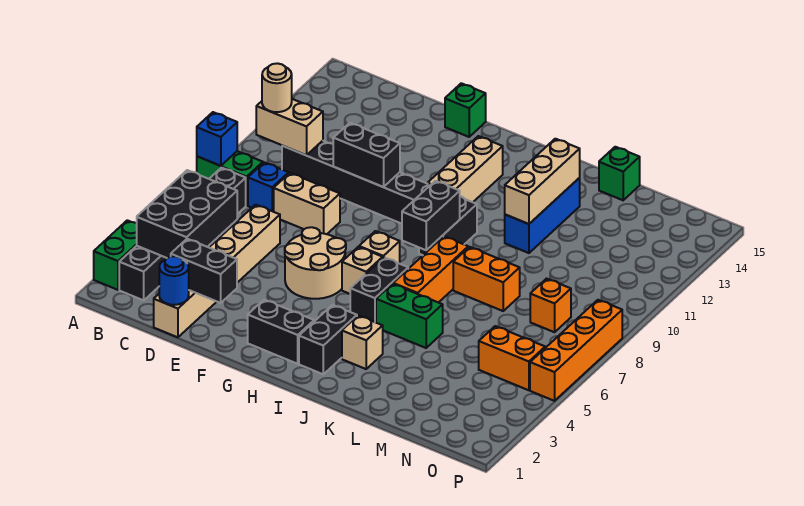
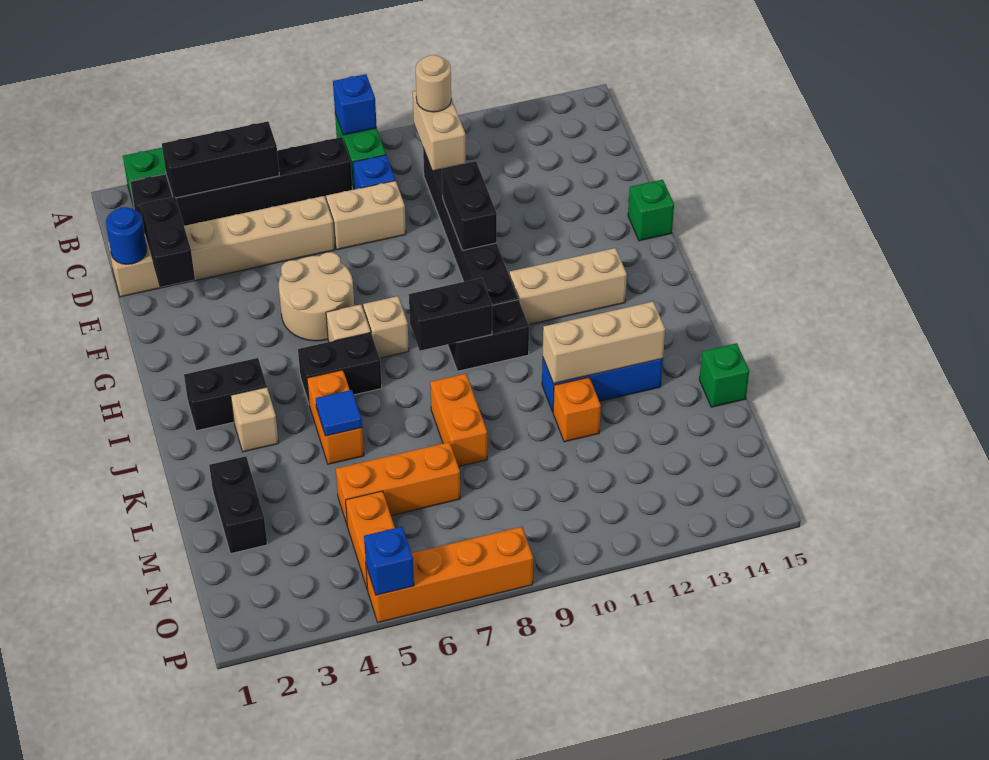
black brick B3:C5 level 2 -> black brick B3:B5 level 2
tan brick D8:E8 level 1 -> tan brick D7:D8 level 1
black brick G2:H2 level 1 -> black brick L2:M2 level 1
green brick J5:K5 level 1 -> orange brick J5:K5 level 1
orange brick J6:J8 level 1 -> orange brick M5:M7 level 1
none -> blue tile K5 level 2
orange brick N8 level 1 -> orange brick L11 level 1
none -> blue brick P5 level 2

